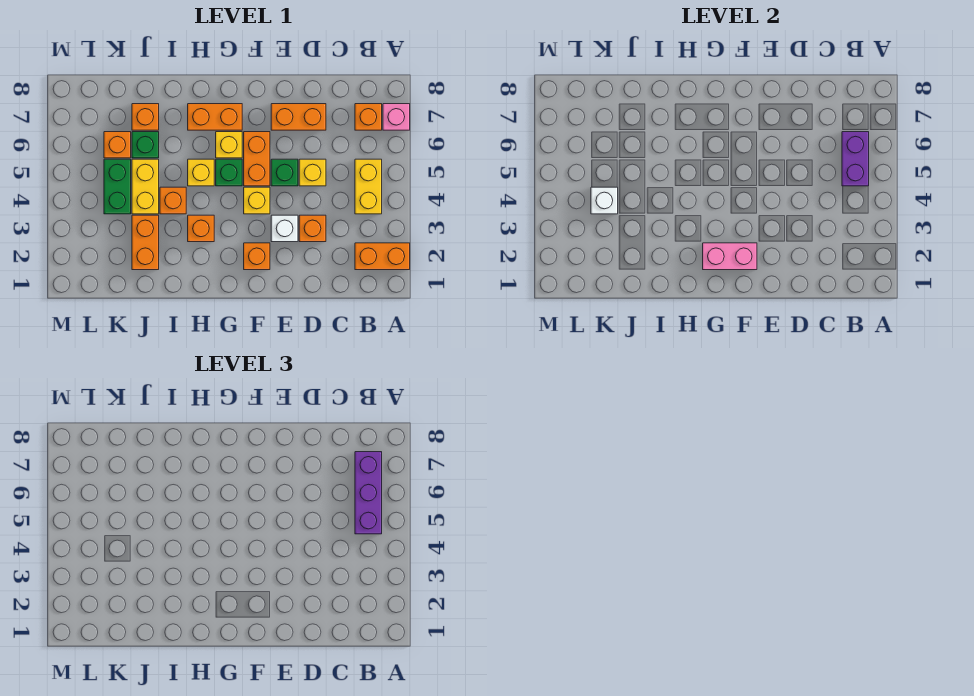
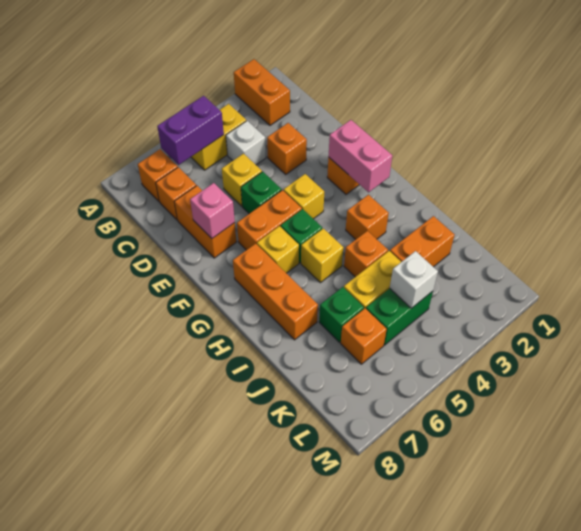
pink brick A7 level 1 -> pink brick E7 level 2
purple brick B5:B7 level 3 -> none
white brick E3 level 1 -> white brick C4 level 1
orange brick G7:H7 level 1 -> orange brick G7:I7 level 1
orange brick J7 level 1 -> orange brick C7 level 1

